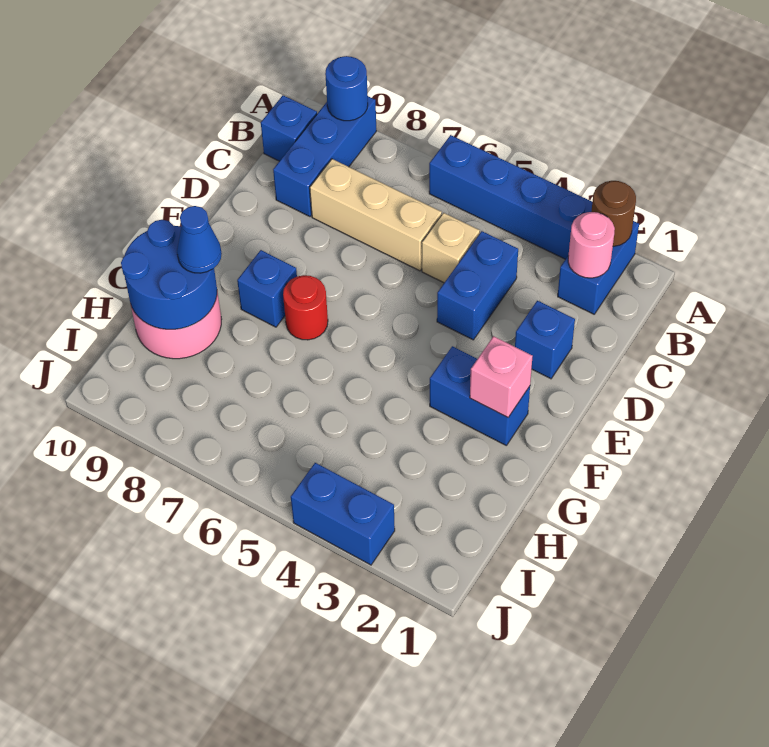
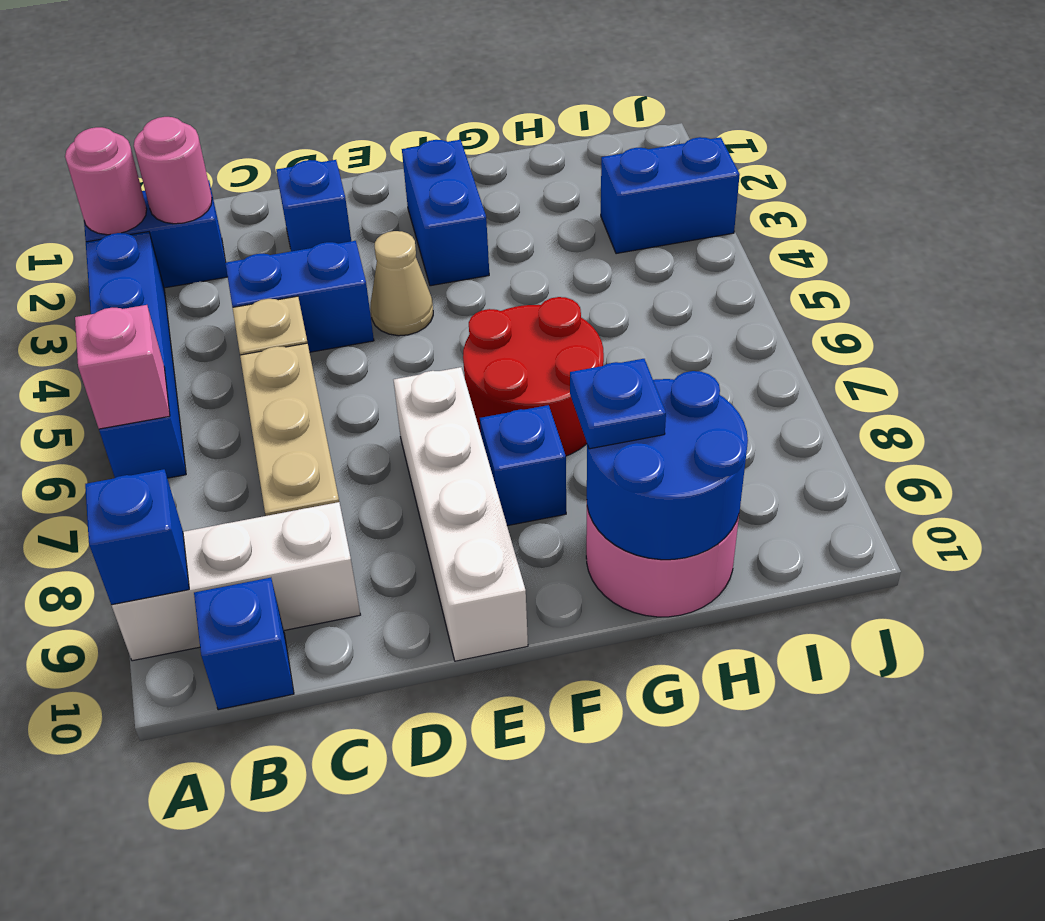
brown round brick A2 level 2 -> pink round brick A2 level 2
blue brick A9:C9 level 1 -> white brick A9:C9 level 1
blue round brick A9 level 2 -> blue brick A9 level 2
none -> tan cone E4 level 1
none -> white brick E7:E10 level 1
pink brick F2 level 2 -> pink brick A6 level 2
red round brick F7 level 1 -> red round brick F6:G7 level 1
blue cone G9 level 3 -> blue plate G9 level 3
blue brick J3:J4 level 1 -> blue brick I3:J3 level 1

